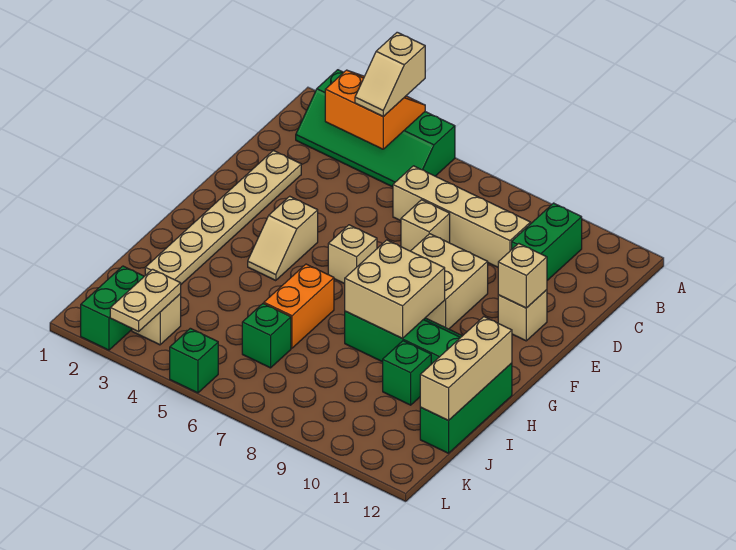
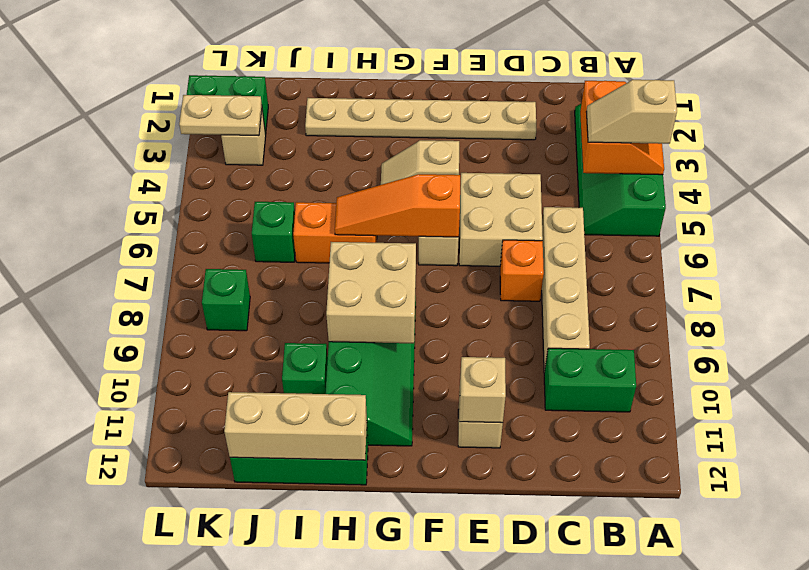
tan brick D7 level 1 -> orange brick D7 level 1
tan brick E8:F9 level 1 -> tan brick D5:E6 level 1
none -> orange slope F6:H6 level 2 top F
green brick L5 level 1 -> green brick K8 level 1

